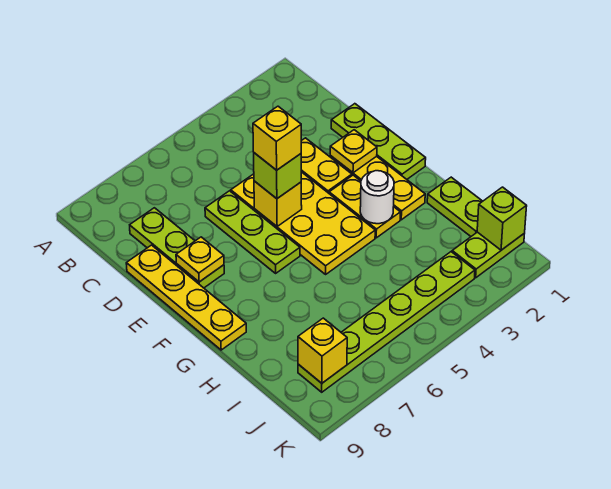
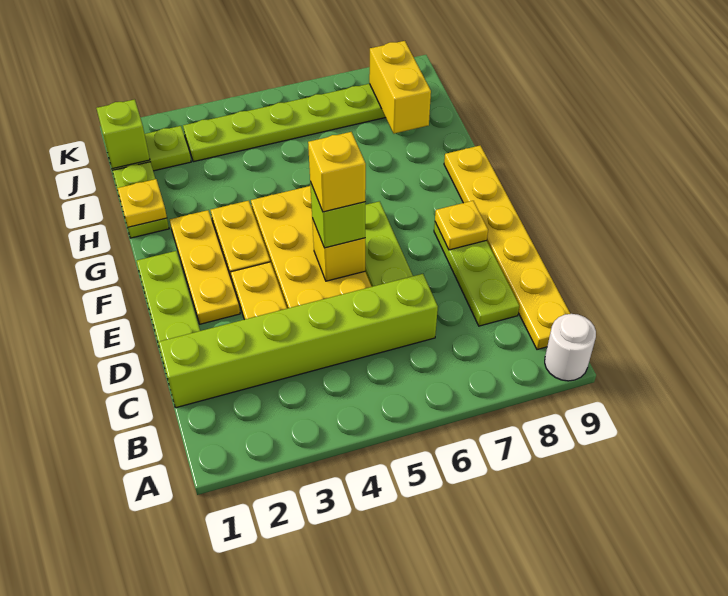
none -> lime brick C1:C6 level 1
yellow plate D9:G9 level 1 -> yellow plate B9:G9 level 1
yellow plate E2 level 2 -> yellow plate H1 level 2
white round brick G3 level 2 -> white round brick A9 level 1
yellow brick J8 level 2 -> yellow brick I8:J8 level 2

